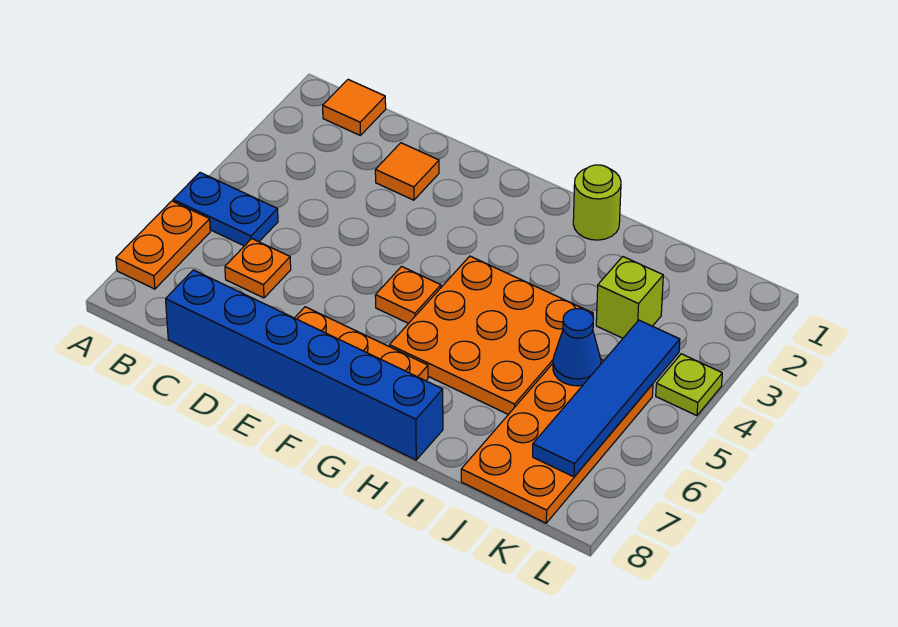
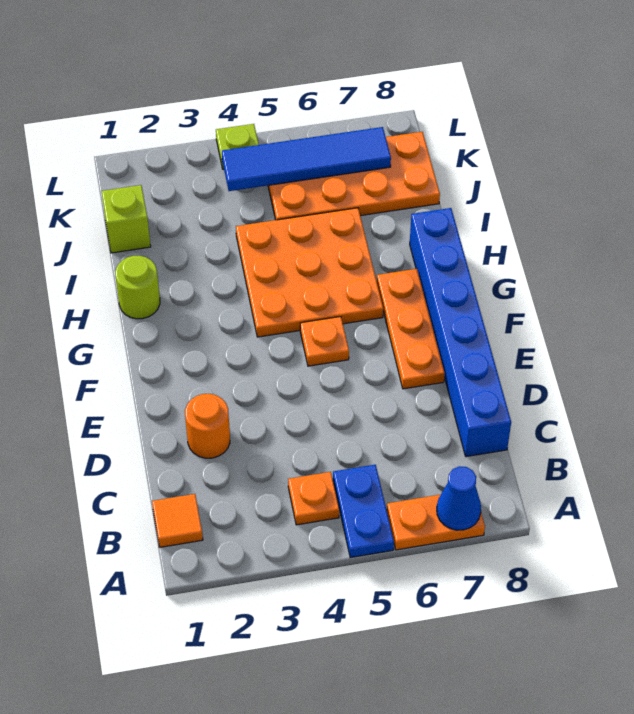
orange plate C6 level 1 -> orange plate B4 level 1
orange tile D2 level 1 -> orange round brick D2 level 1
lime brick J3 level 1 -> lime brick J1 level 1
blue cone J5 level 2 -> blue cone A7 level 2

